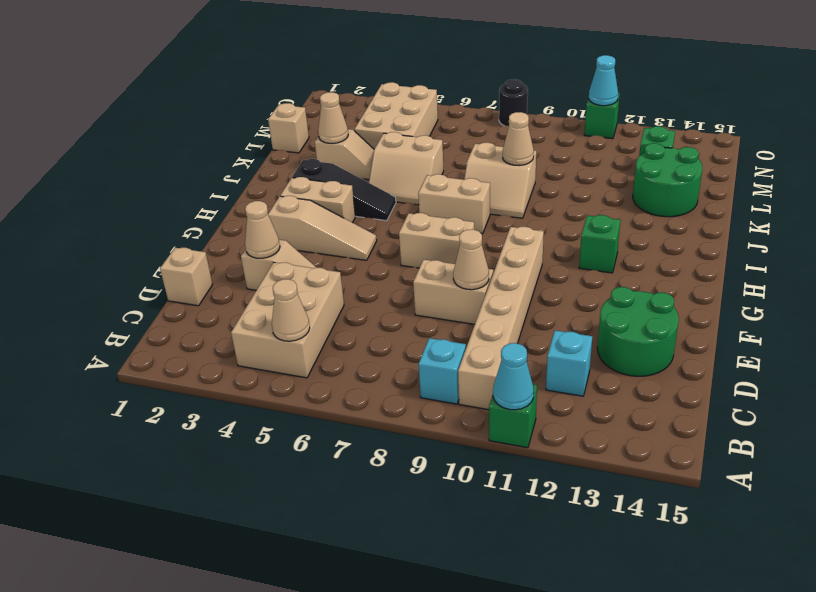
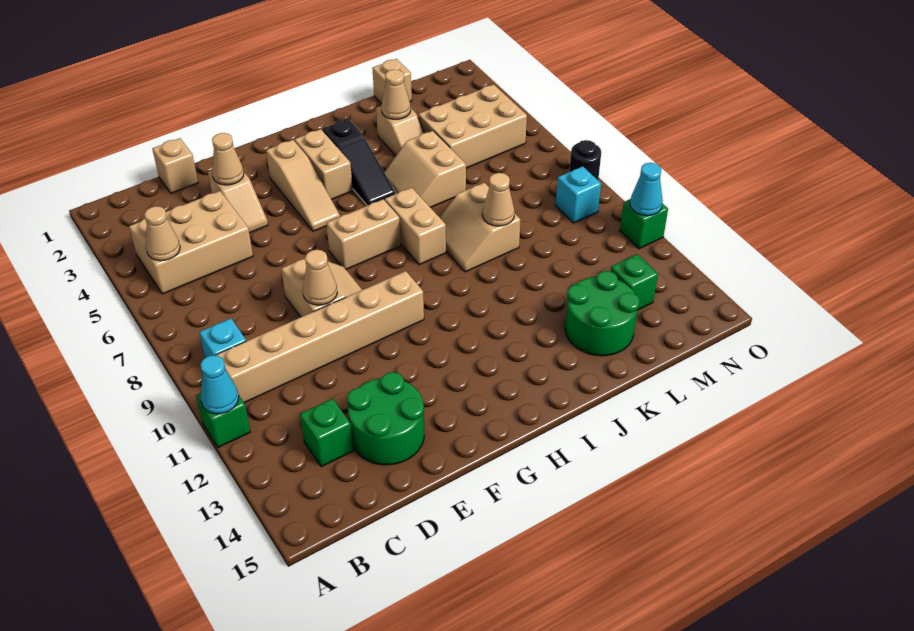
cyan brick C12 level 1 -> cyan brick N9 level 1
tan brick G7:G8 level 1 -> tan brick G7:H7 level 1
green brick H12 level 1 -> green brick C13 level 1

